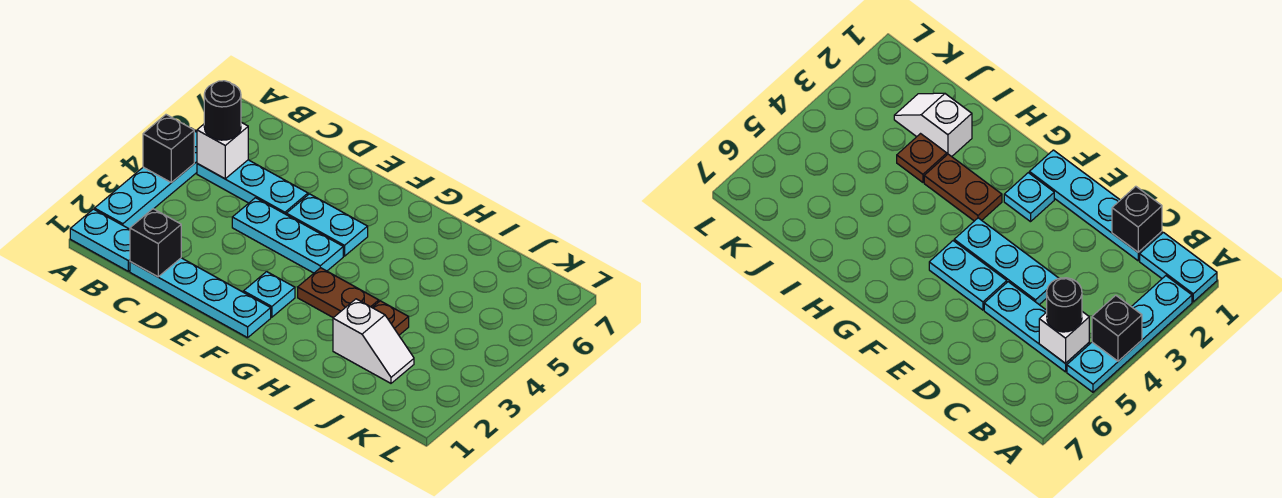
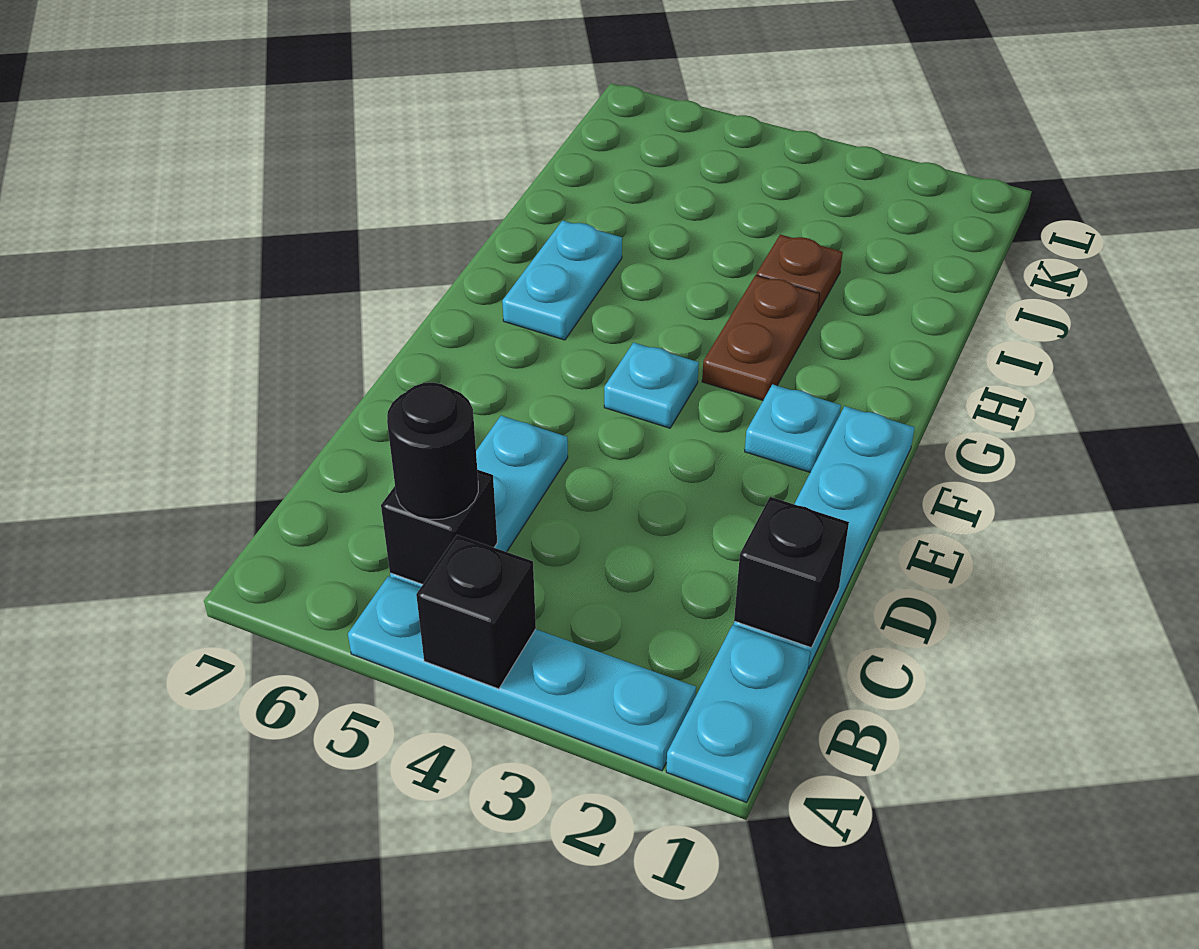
white brick B5 level 2 -> black brick B5 level 2
cyan plate D4:F4 level 1 -> cyan plate F4 level 1
cyan plate E5:F5 level 1 -> cyan plate G6:H6 level 1
white slope I2:J2 level 1 top I -> none

